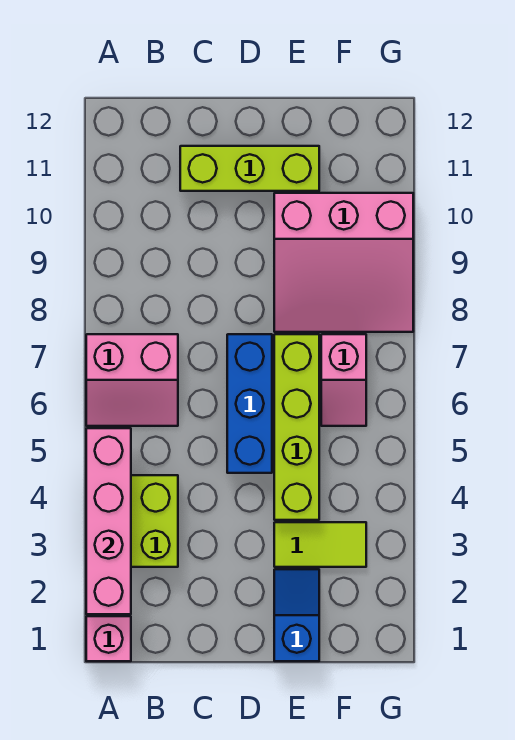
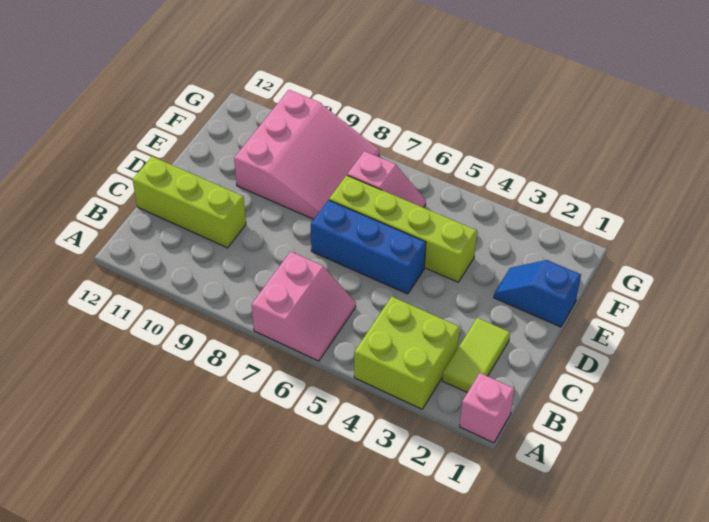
pink brick A2:A5 level 2 -> none
lime brick C11:E11 level 1 -> lime brick C10:C12 level 1
lime tile E3:F3 level 1 -> lime tile B2:C2 level 1

